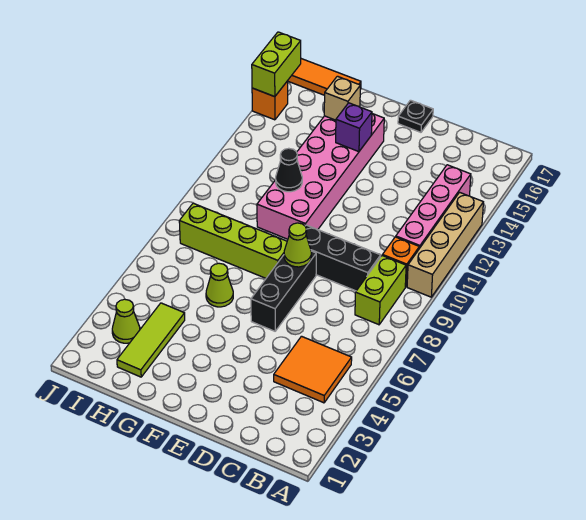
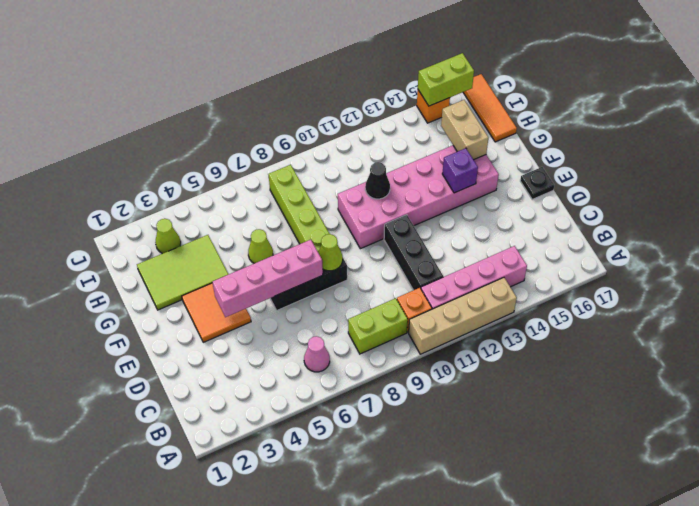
orange tile B4:C5 level 1 -> orange tile E3:F4 level 1
none -> pink cone B6 level 1
black brick C9:E9 level 1 -> black brick C11:E11 level 1
none -> pink brick E4:E7 level 2
tan brick G15 level 2 -> tan brick G15:H15 level 2
lime tile H2:H4 level 1 -> lime tile G2:H4 level 1

